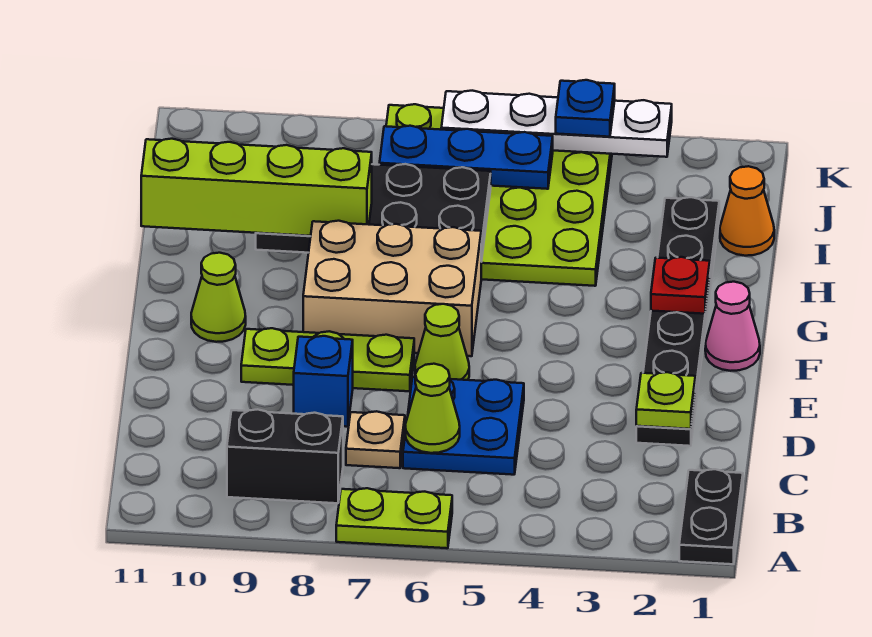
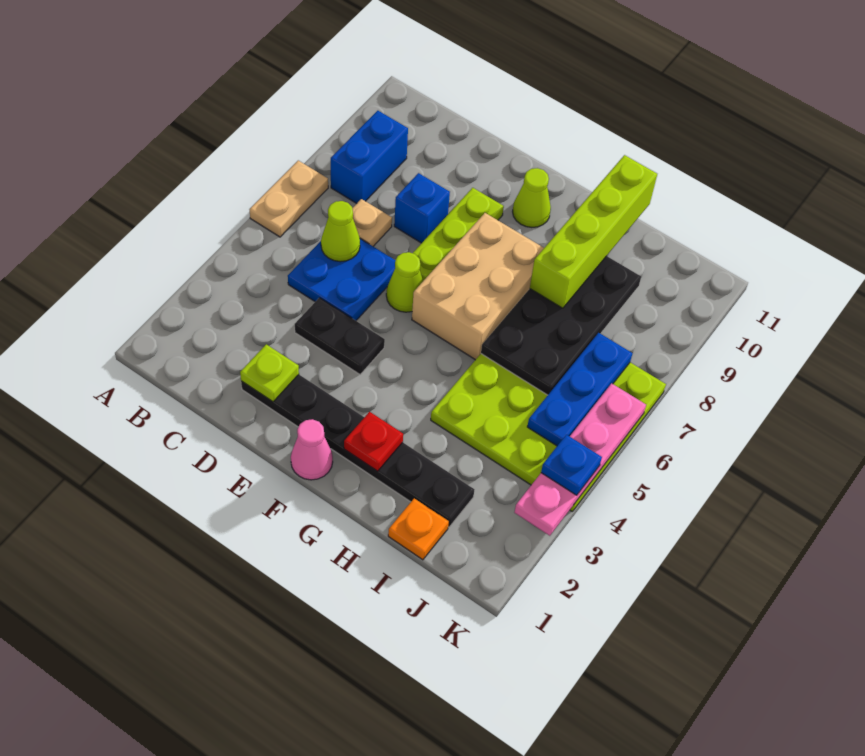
black plate A1:B1 level 1 -> black plate D4:E4 level 1
lime plate A6:A7 level 1 -> tan plate A6:A7 level 1
black brick B8:B9 level 1 -> blue brick B8:B9 level 1
orange cone I1 level 1 -> orange plate I1 level 1
white plate K3:K6 level 2 -> pink plate K3:K6 level 2

